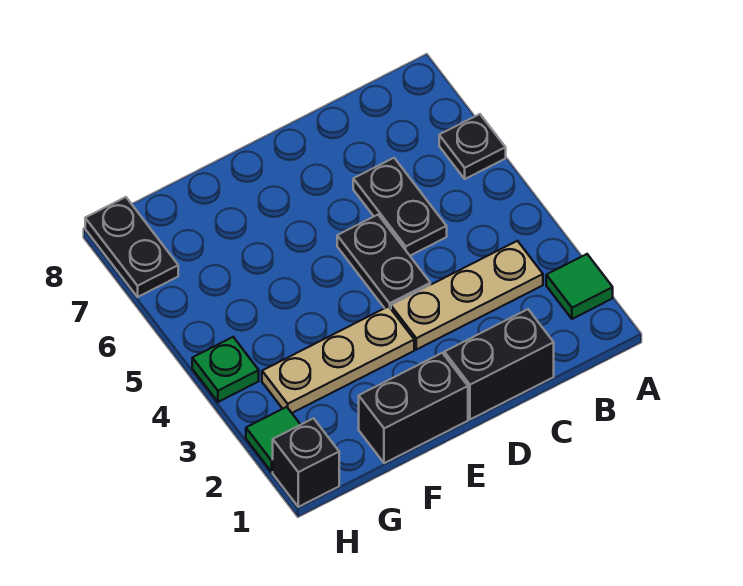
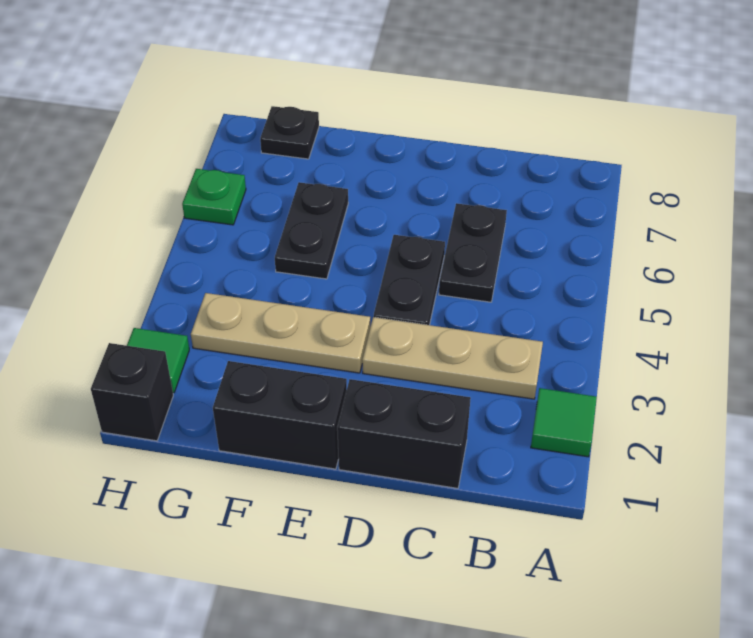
black plate A6 level 1 -> black plate G8 level 1
green plate H4 level 1 -> green plate H6 level 1
black plate H7:H8 level 1 -> black plate F5:F6 level 1

